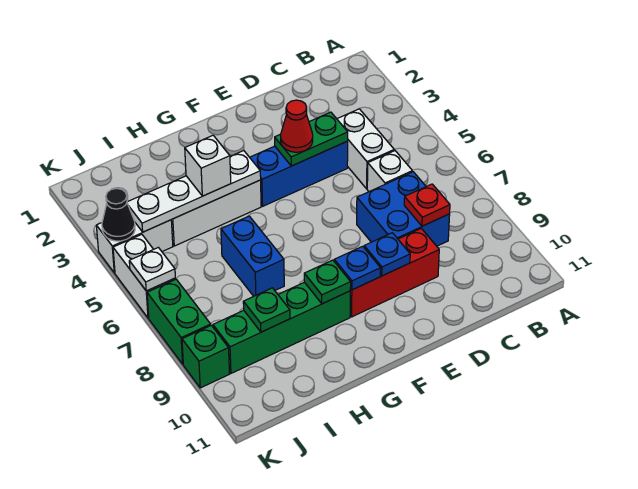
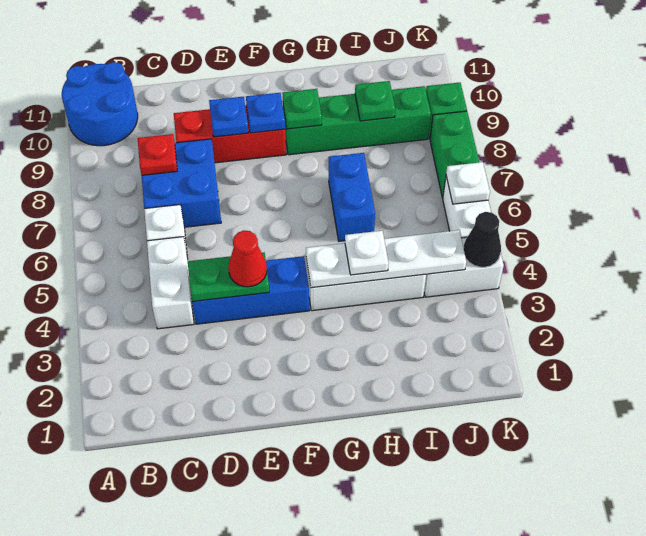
none -> blue round brick A10:B11 level 1
white brick H4 level 3 -> white plate H4 level 3

